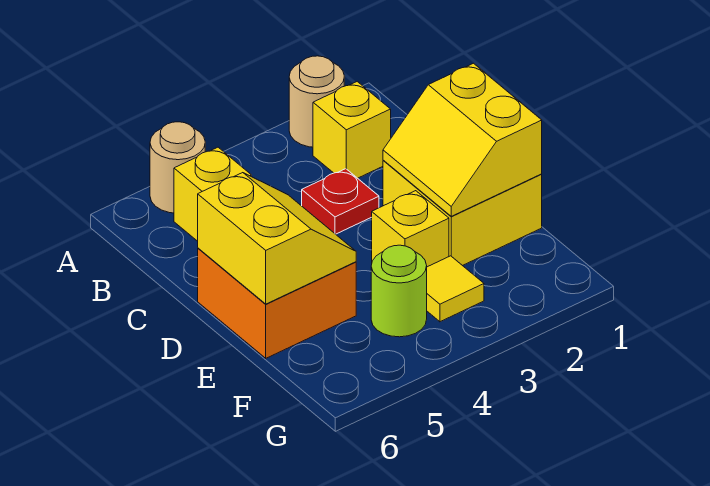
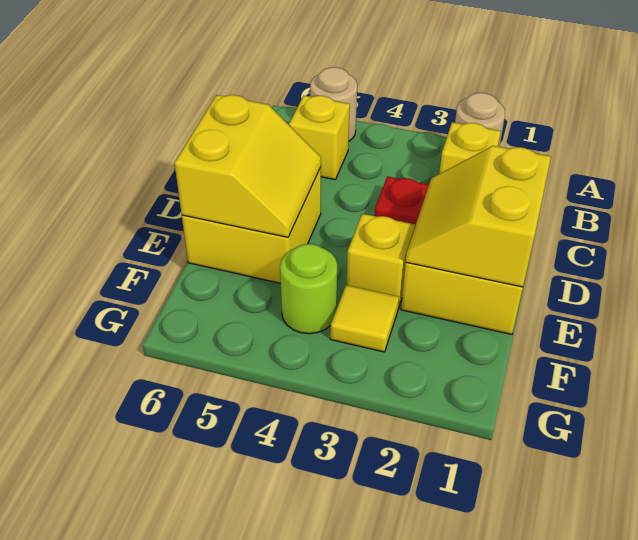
orange brick D5:E6 level 1 -> yellow brick D5:E6 level 1

